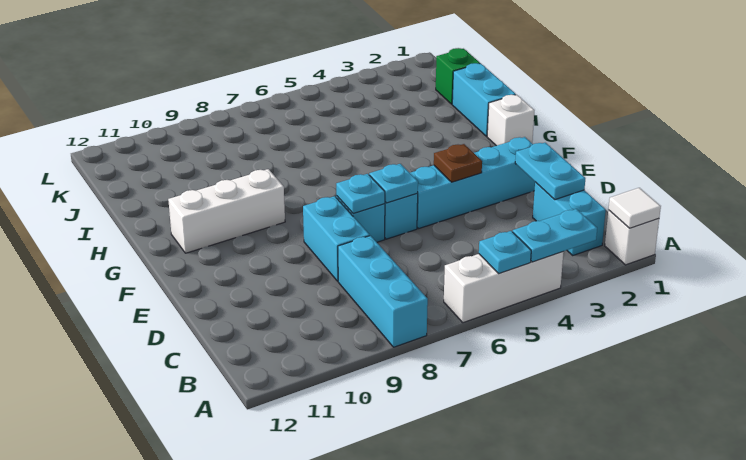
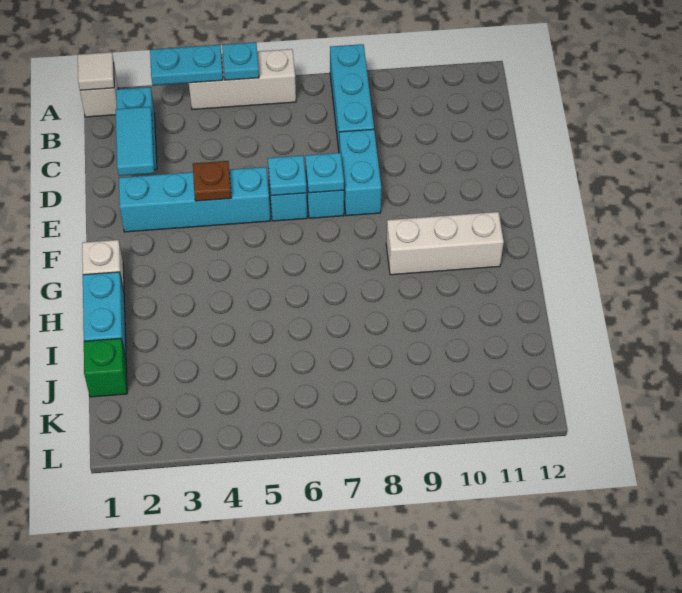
cyan plate C2:D2 level 2 -> cyan tile C2:D2 level 2

